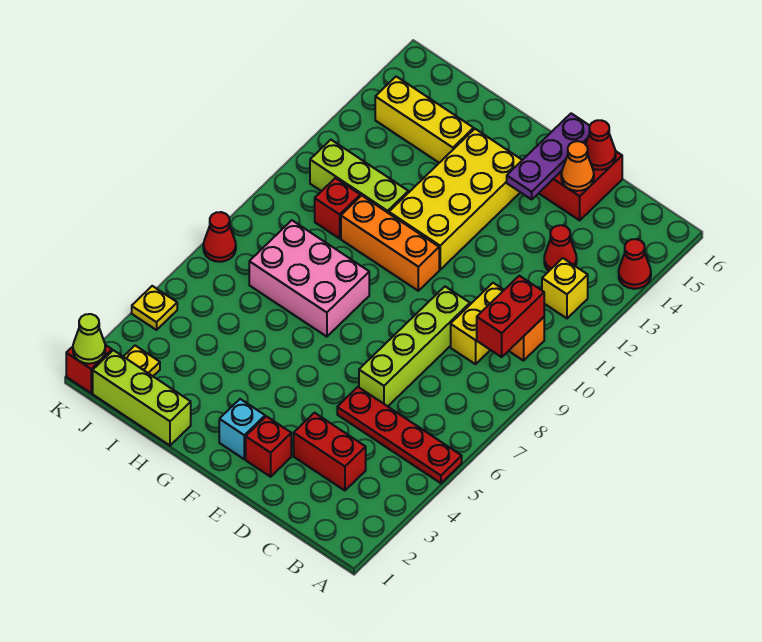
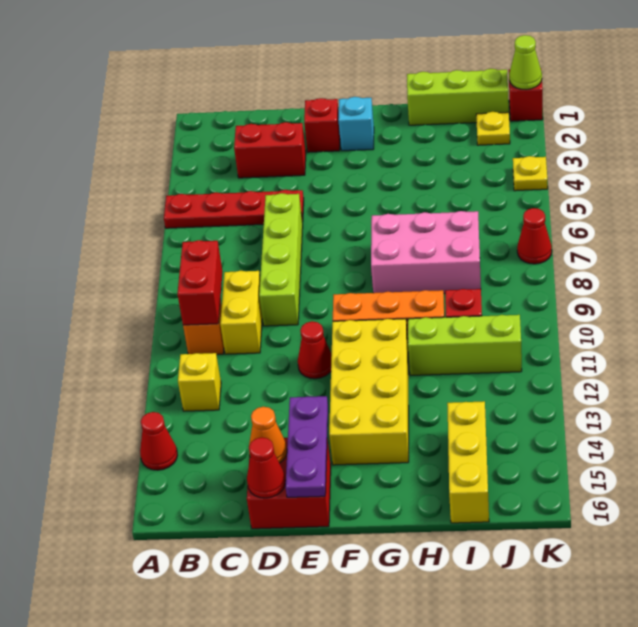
red cone C13 level 1 -> red cone E11 level 1
yellow brick H14:J14 level 1 -> yellow brick I14:I16 level 1

